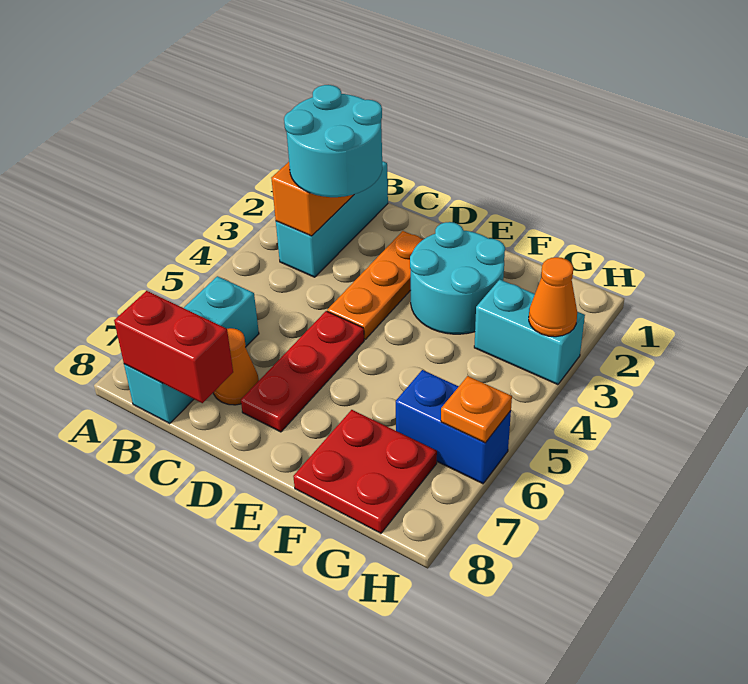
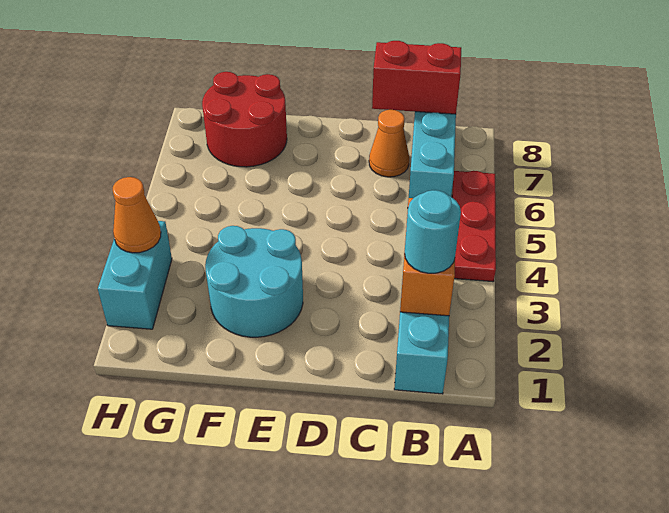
cyan round brick B2:C3 level 3 -> cyan round brick B2 level 3
orange plate D2:D4 level 1 -> none
red plate D5:D7 level 1 -> red plate A4:A6 level 1
red plate F7:G8 level 1 -> red round brick F7:G8 level 1
cyan brick G3:H3 level 1 -> cyan brick H2:H3 level 1
blue brick G6:H6 level 1 -> none
orange plate H6 level 2 -> none

